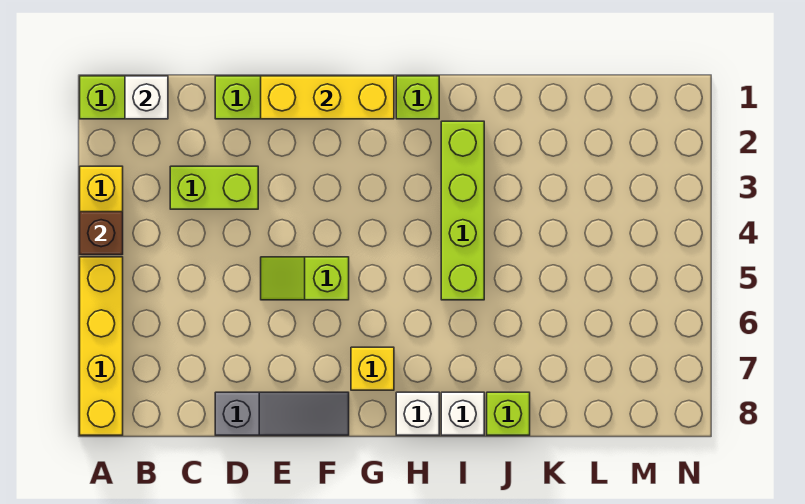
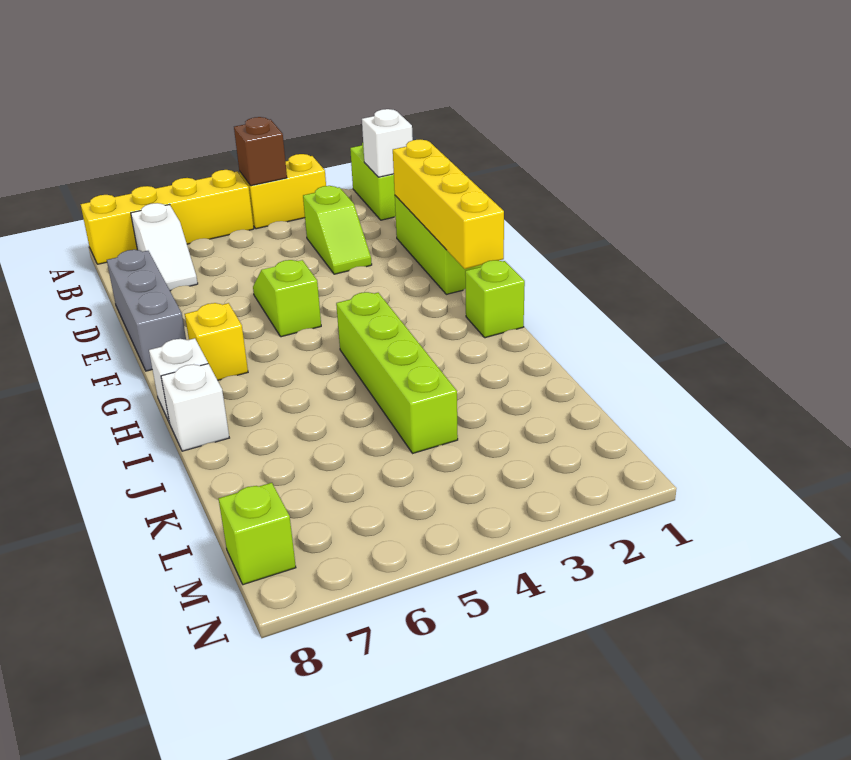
none -> white slope B7:C7 level 1 top B
lime brick C3:D3 level 1 -> lime slope C3:D3 level 1 top C
grey slope D8:F8 level 1 top D -> grey brick D8:F8 level 1
yellow brick E1:G1 level 2 -> yellow brick D1:G1 level 2
lime brick I2:I5 level 1 -> lime brick H4:K4 level 1
lime brick J8 level 1 -> lime brick M8 level 1

